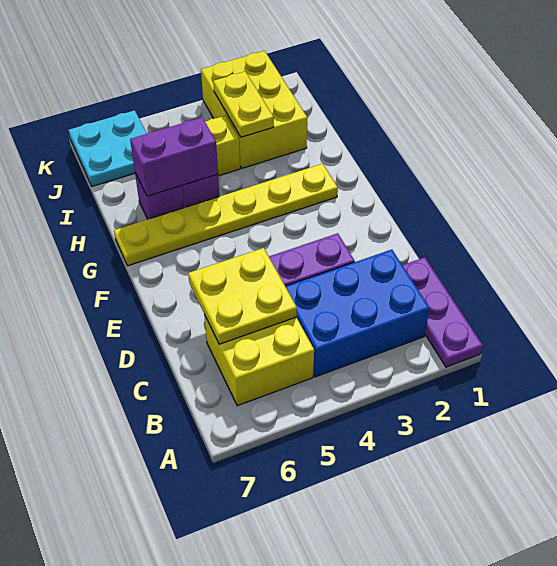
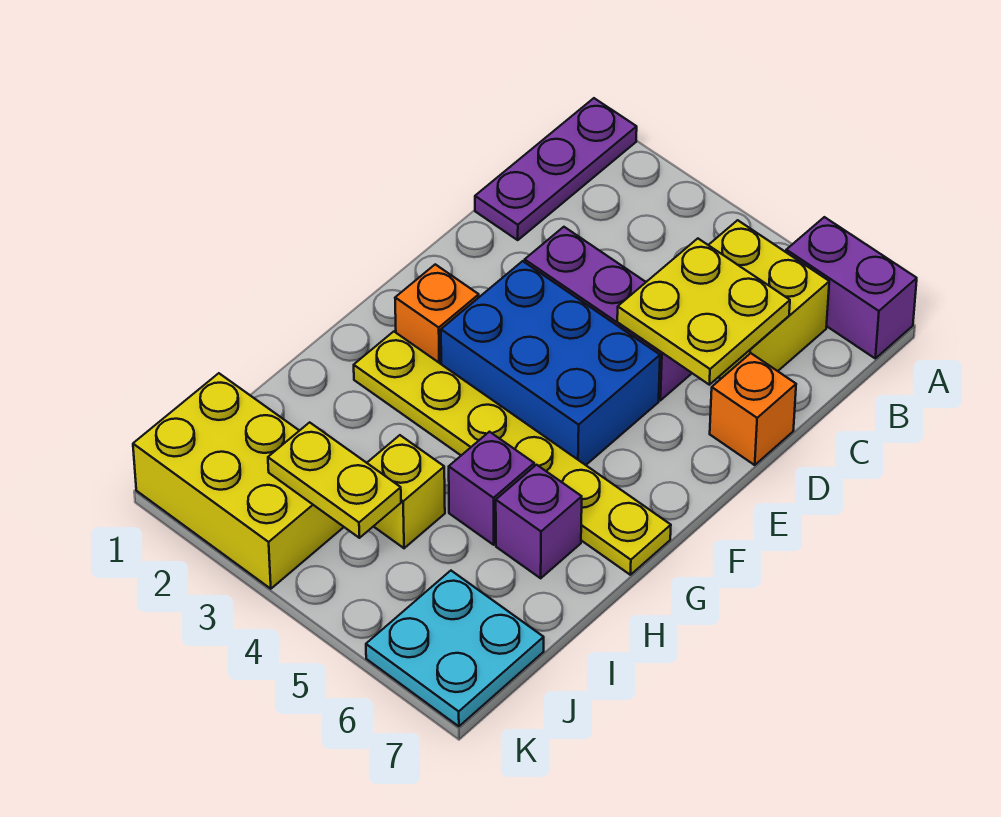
blue brick B2:C4 level 1 -> blue brick E3:F5 level 1
none -> orange brick D7 level 1
none -> orange brick F2 level 1
purple brick H5:H6 level 2 -> purple brick A6:A7 level 1
yellow brick I2:K3 level 1 -> yellow brick J1:K3 level 1
yellow plate I3:J3 level 2 -> yellow plate J3:J4 level 2

